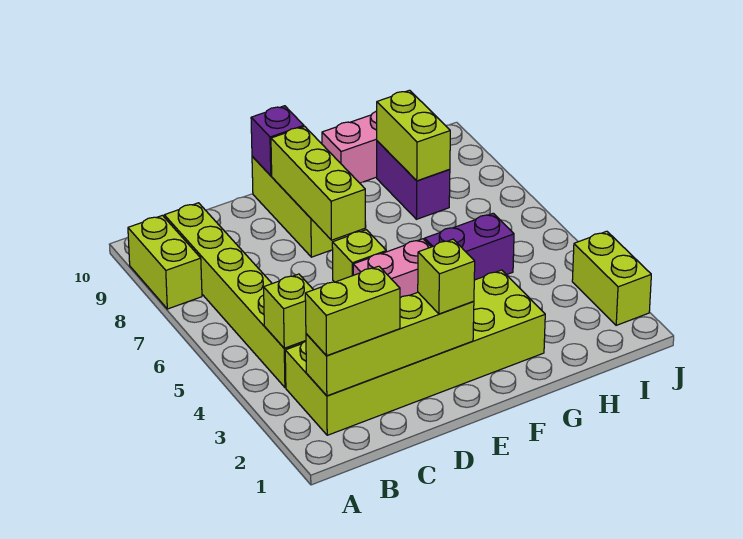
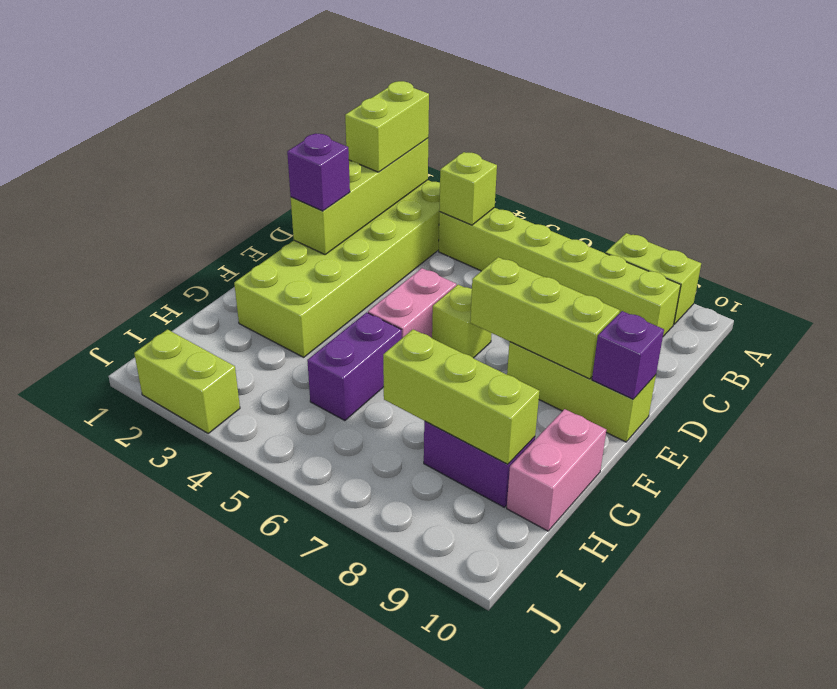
lime brick E2 level 3 -> purple brick E2 level 3
lime brick H8:H9 level 2 -> lime brick H7:H9 level 2

